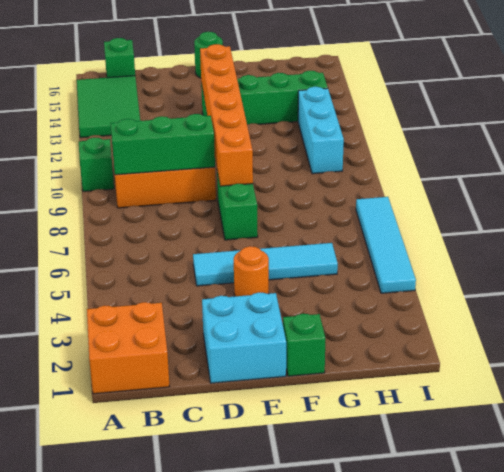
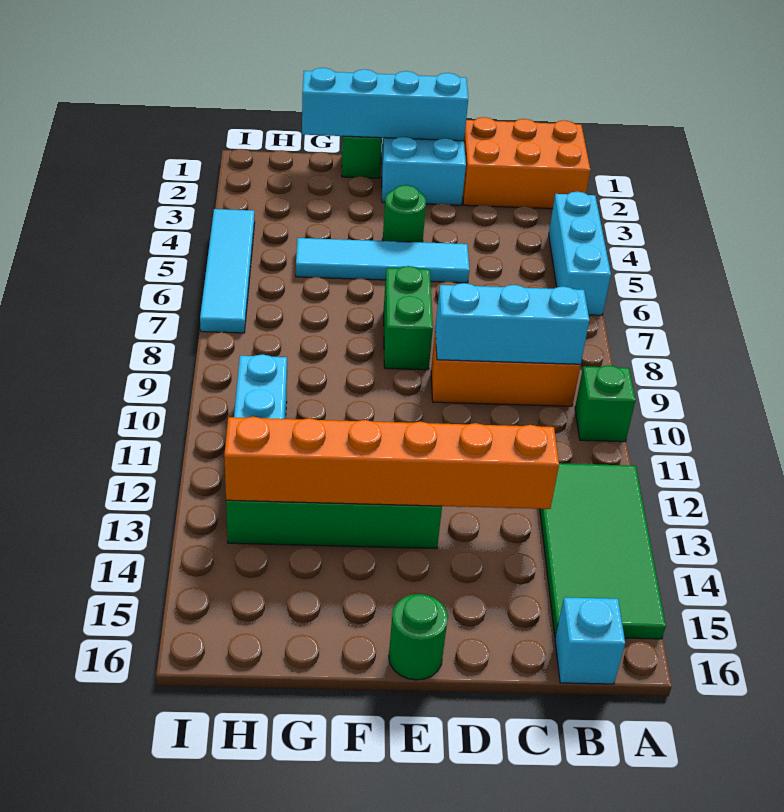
orange brick A1:B2 level 1 -> orange brick A1:C2 level 1
none -> cyan brick A4:A6 level 1
green tile A13:B15 level 1 -> green tile A12:B15 level 1
green brick B9:D9 level 2 -> cyan brick B9:D9 level 2
green brick B16 level 1 -> cyan brick B16 level 1
none -> cyan brick D1:G1 level 2
orange round brick E4 level 1 -> green round brick E4 level 1
orange brick E8:E13 level 2 -> orange brick C13:H13 level 2

